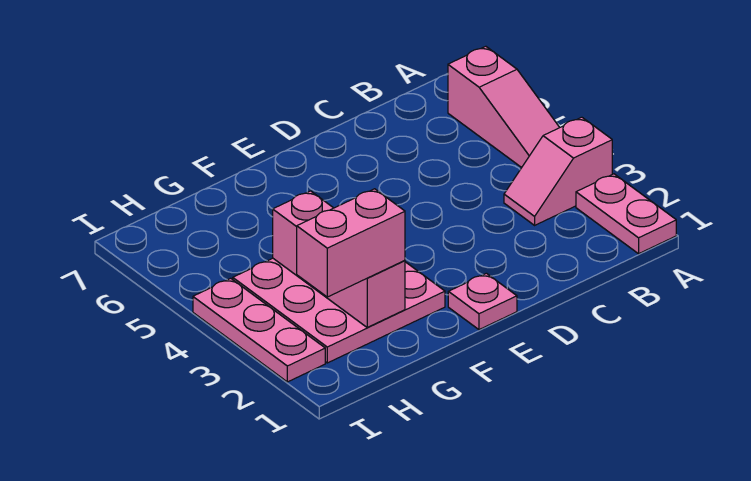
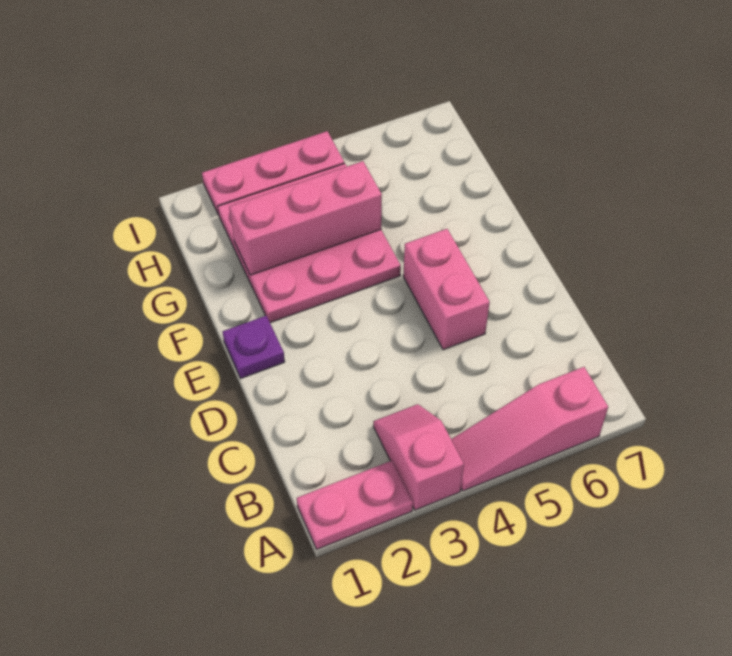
pink plate E1 level 1 -> purple plate E1 level 1
pink brick G2:H2 level 3 -> pink brick D5:E5 level 1

